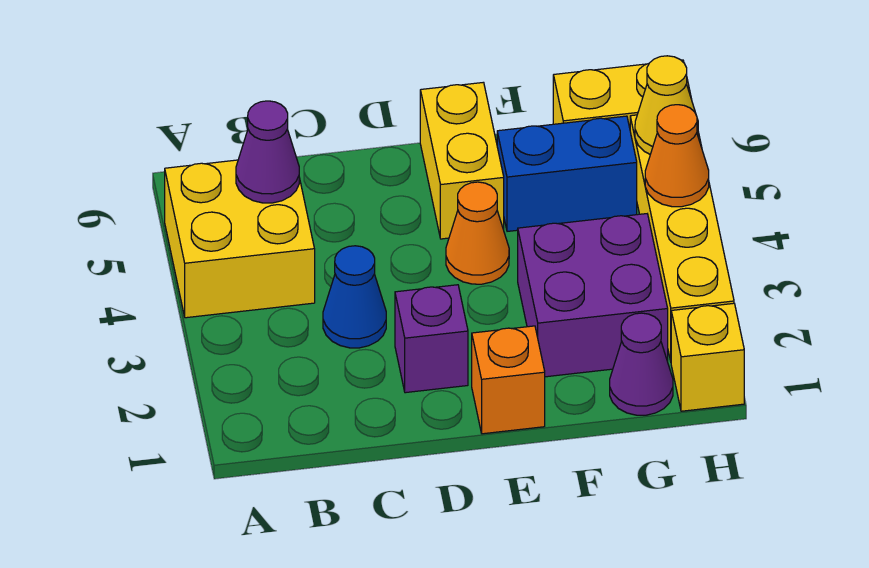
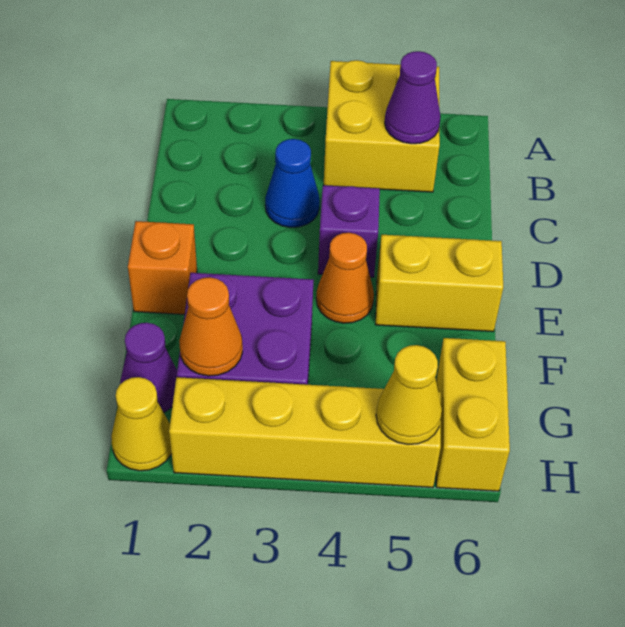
purple brick D2 level 1 -> purple brick D4 level 1
blue brick F5:G5 level 1 -> none
yellow brick H1 level 1 -> yellow cone H1 level 1
orange cone H4 level 2 -> orange cone G2 level 2

